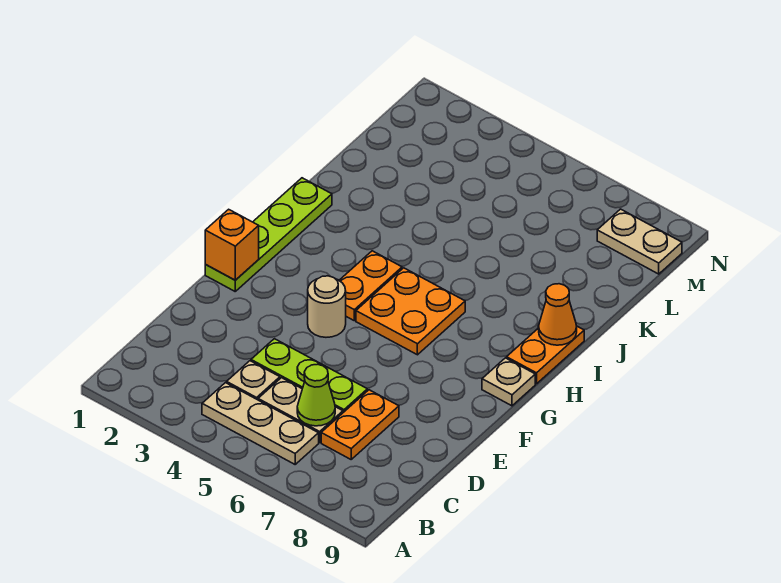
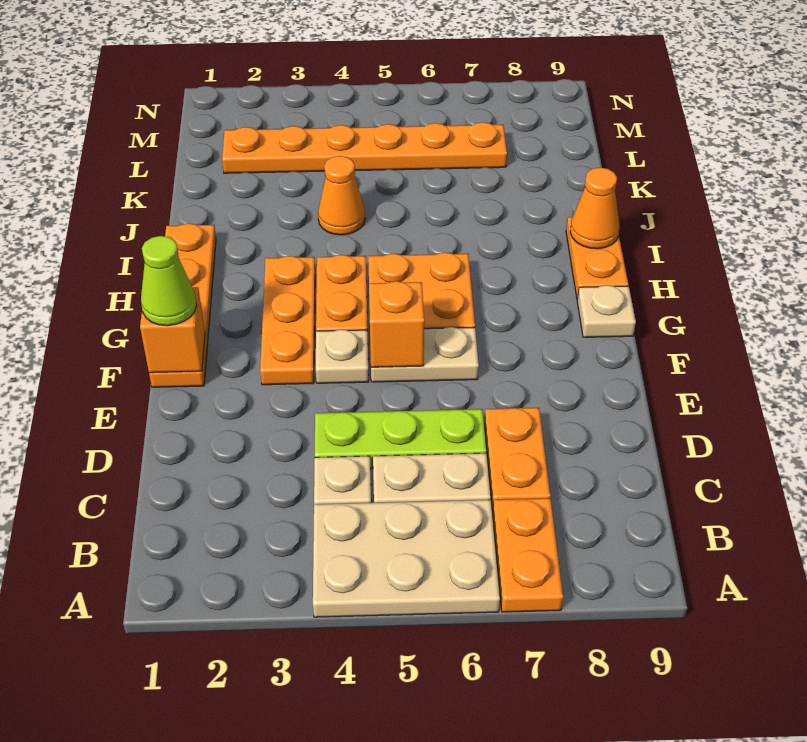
none -> orange plate A7:B7 level 1
tan plate B4:B6 level 1 -> tan plate A4:B6 level 1
lime cone C6 level 2 -> lime cone F1 level 3
lime plate F1:I1 level 1 -> orange plate F1:I1 level 1
none -> orange plate F3:H3 level 1
tan round brick F4 level 1 -> tan plate F4 level 1
none -> orange brick F5 level 2
none -> orange cone J4 level 1
none -> orange plate L2:L7 level 1
tan plate M8:M9 level 1 -> tan plate F5:F6 level 1

